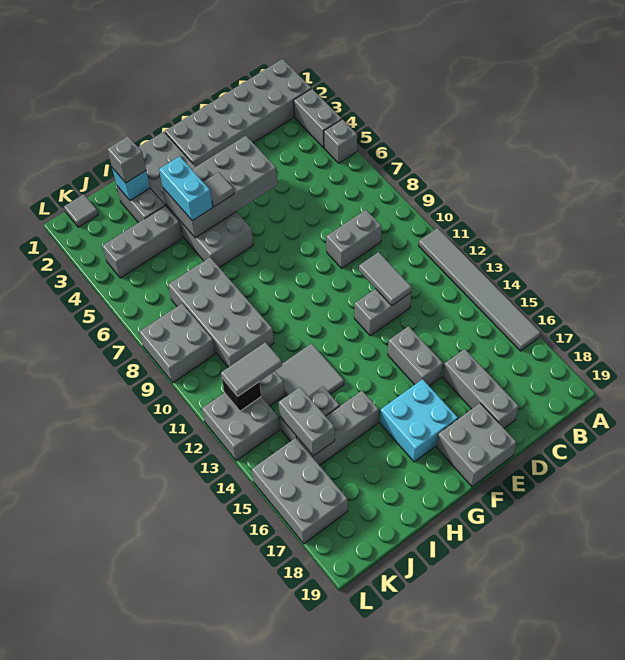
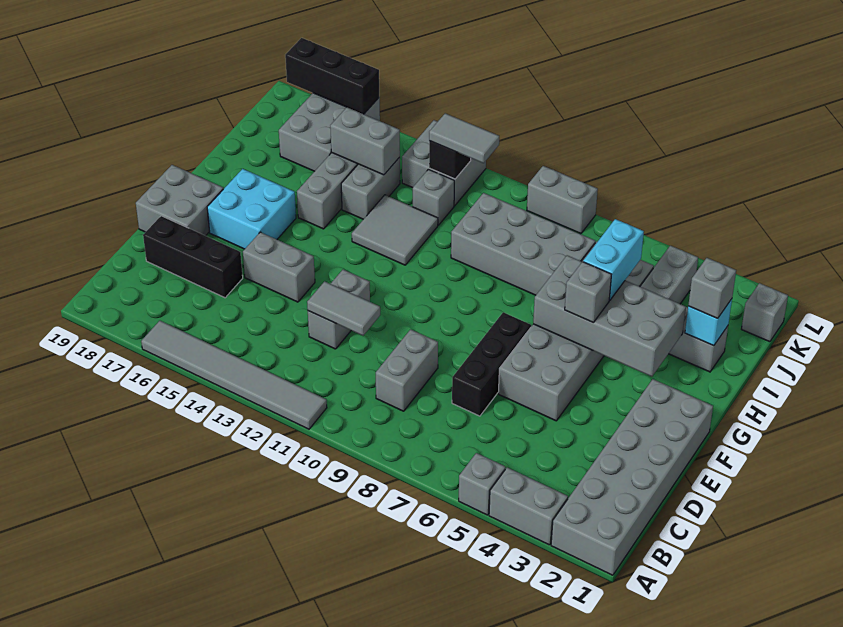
none -> black brick D7:F7 level 1
grey brick D16:D18 level 1 -> black brick D16:D18 level 1
grey brick E4:H5 level 2 -> grey brick G3:H6 level 2
grey brick G1:H6 level 1 -> grey brick E5:J6 level 1
grey tile G5 level 3 -> grey brick G5 level 3
cyan brick H4:H5 level 3 -> cyan brick H5:I5 level 3
grey tile J12:K12 level 3 -> grey tile K11:K12 level 3
grey tile K1 level 1 -> grey brick K1 level 1
grey brick K8:L9 level 1 -> grey brick L8:L9 level 1
grey brick K15:L17 level 1 -> grey brick J16:L17 level 1
none -> black brick L16:L18 level 2

